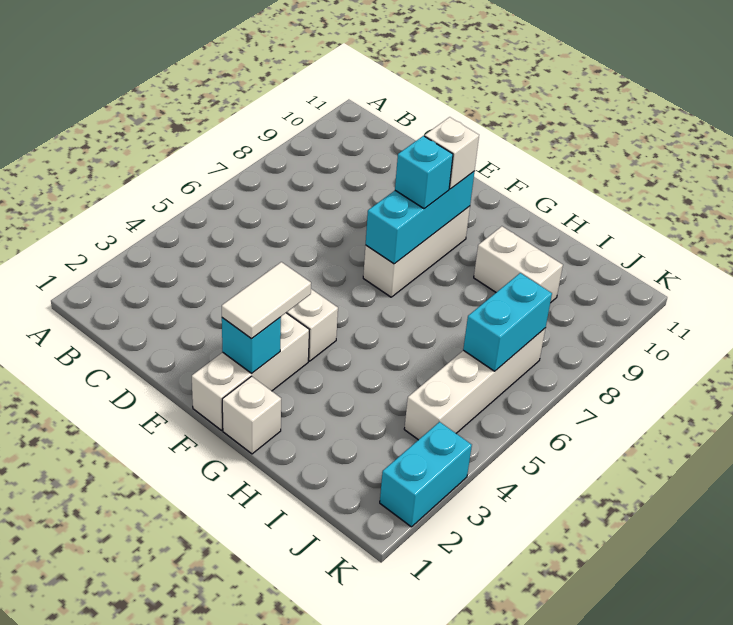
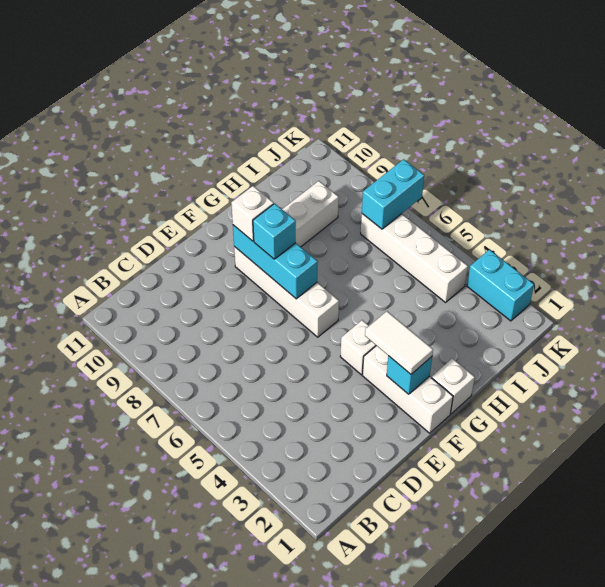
white brick F7:F9 level 1 -> white brick F6:F9 level 1
cyan brick J6:J7 level 2 -> cyan brick J7:K7 level 2

